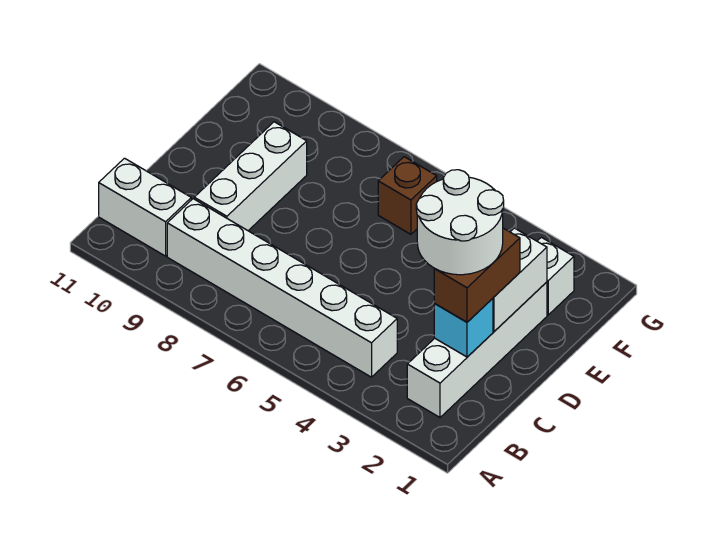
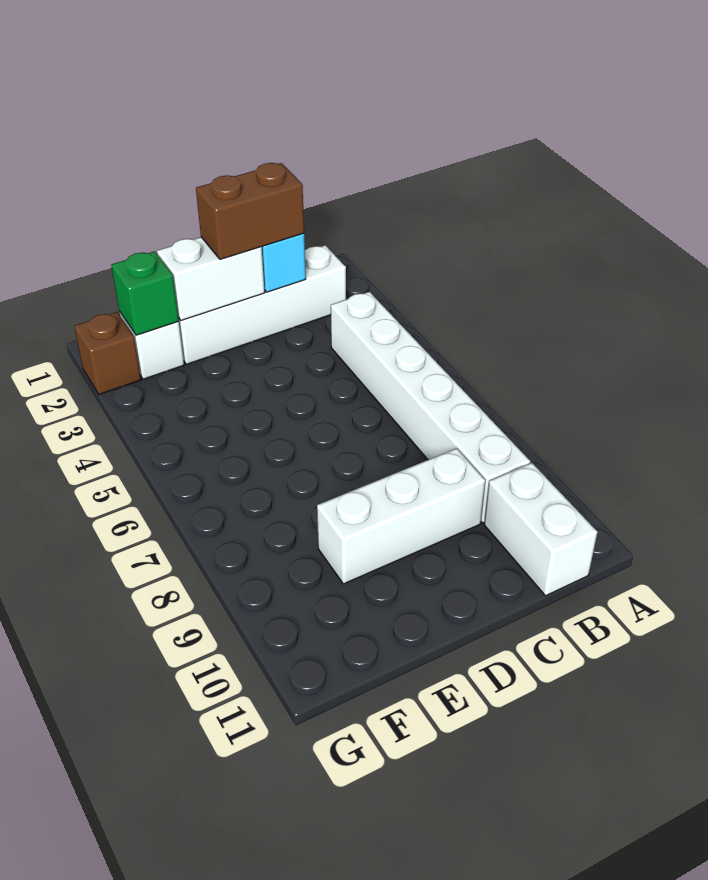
white round brick C2:D3 level 4 -> none
none -> green brick F2 level 2
brown brick F6 level 1 -> brown brick G2 level 1

